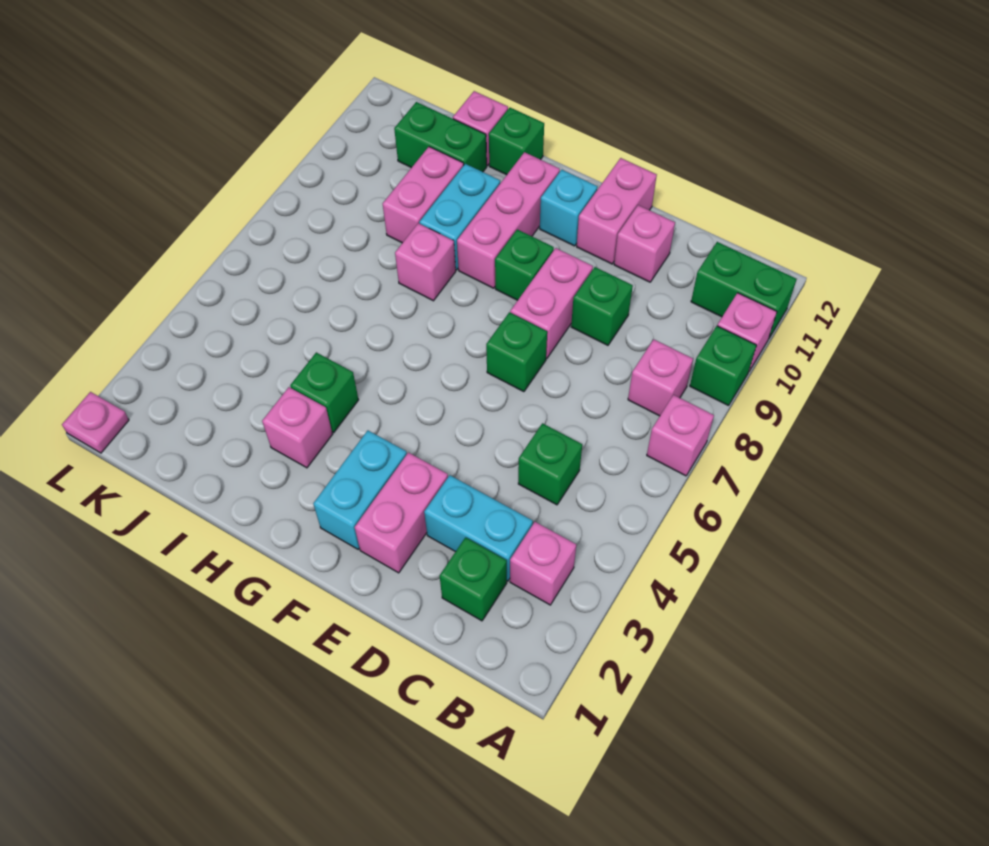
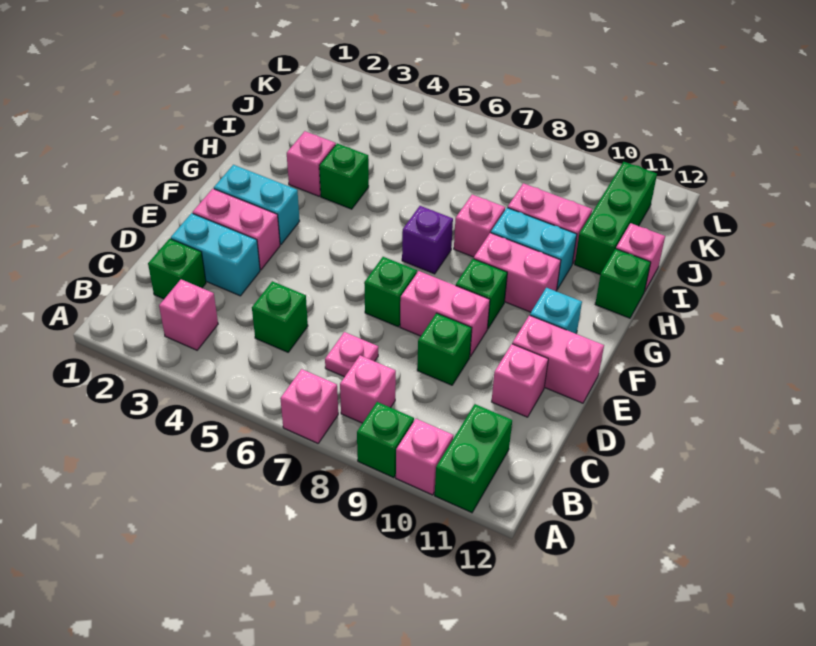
cyan brick C3:D3 level 1 -> cyan brick D2:D3 level 1
none -> purple brick G7 level 1
pink brick G9:G11 level 1 -> pink brick G9:G10 level 1
green brick I11:J11 level 1 -> green brick I11:K11 level 1
pink plate L1 level 1 -> pink plate C7 level 1

